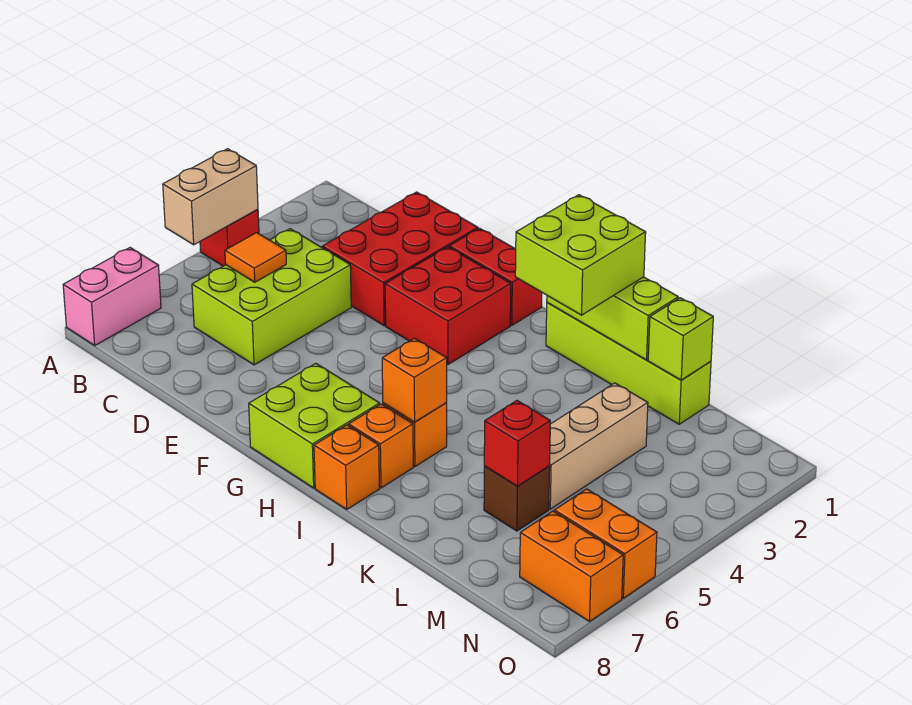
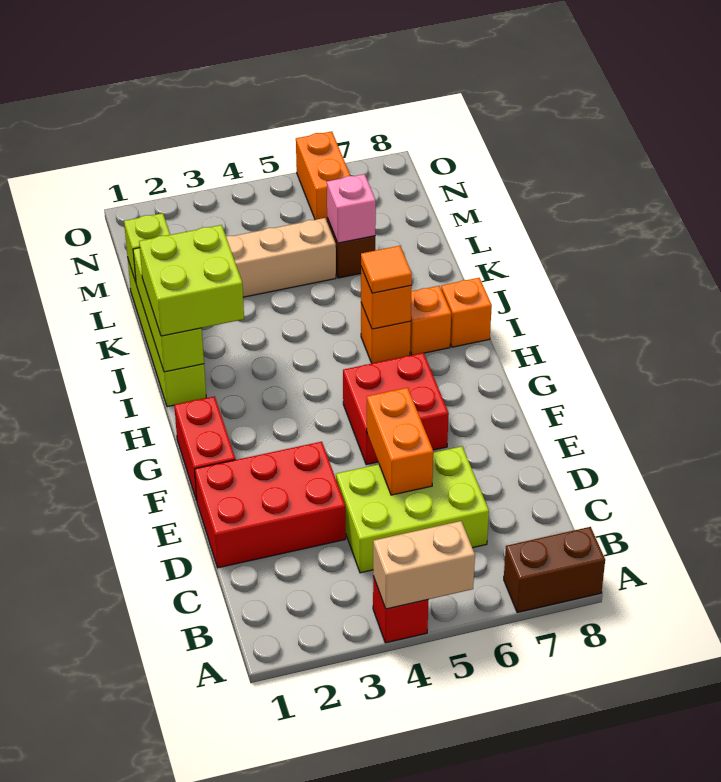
pink brick A7:A8 level 1 -> brown brick A7:A8 level 1
orange tile C5 level 2 -> orange tile I6 level 3
red brick F2:G3 level 1 -> red brick F5:G6 level 1
lime brick G7:H8 level 1 -> none
red brick L6 level 2 -> pink brick L6 level 2
orange brick N7:O7 level 1 -> orange brick D5:E5 level 2

